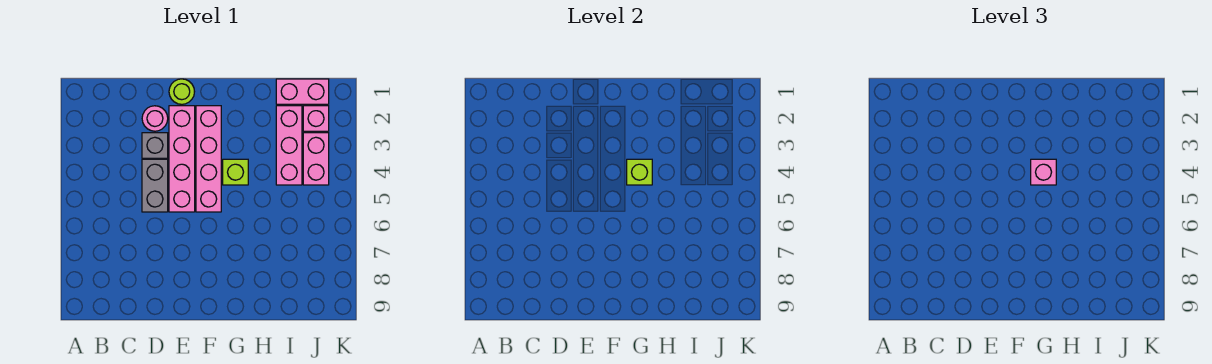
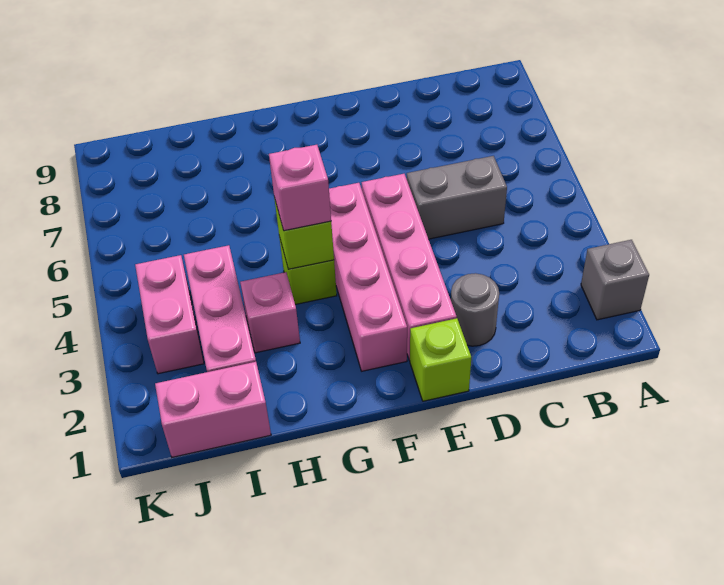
pink round brick D2 level 1 -> grey round brick D2 level 1
grey brick D3 level 1 -> grey brick A2 level 1
grey brick D4:D5 level 1 -> grey brick C5:D5 level 1
lime round brick E1 level 1 -> lime brick E1 level 1
pink brick J2 level 1 -> pink brick H3 level 1

